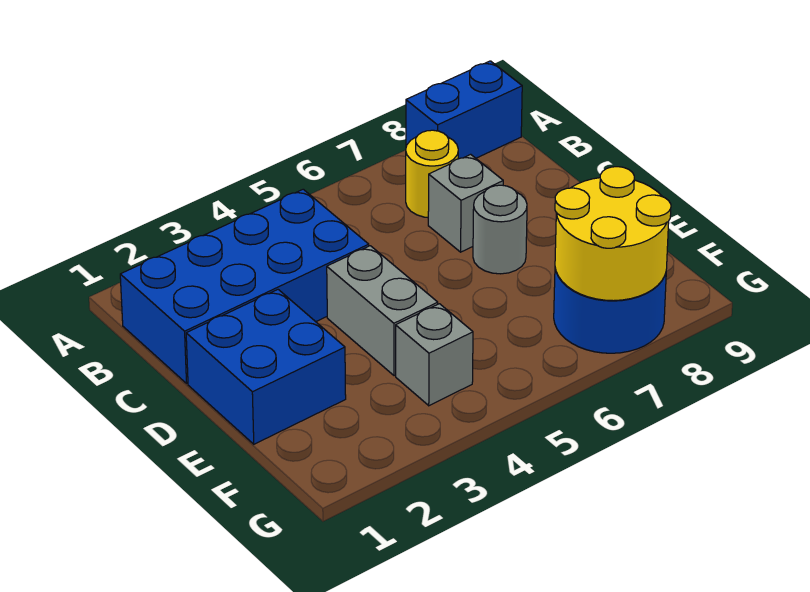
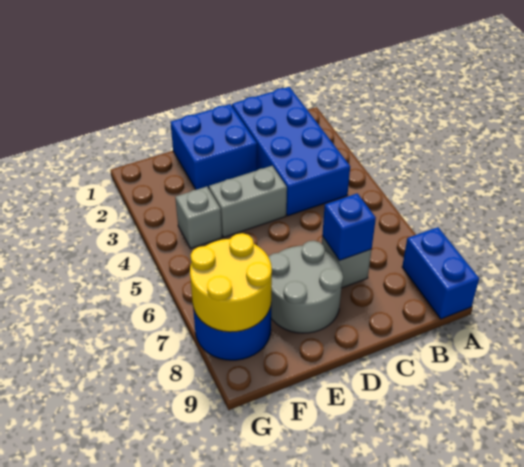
yellow round brick B7 level 1 -> none
none -> blue brick C7 level 2
grey round brick D7 level 1 -> grey round brick D7:E8 level 1

